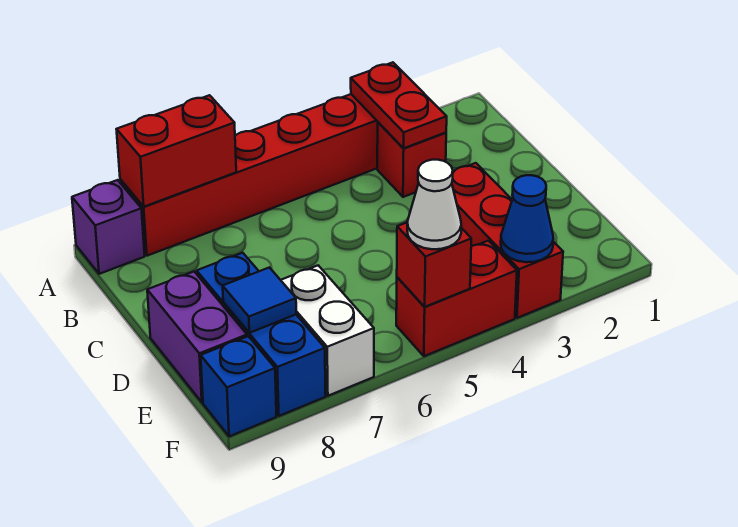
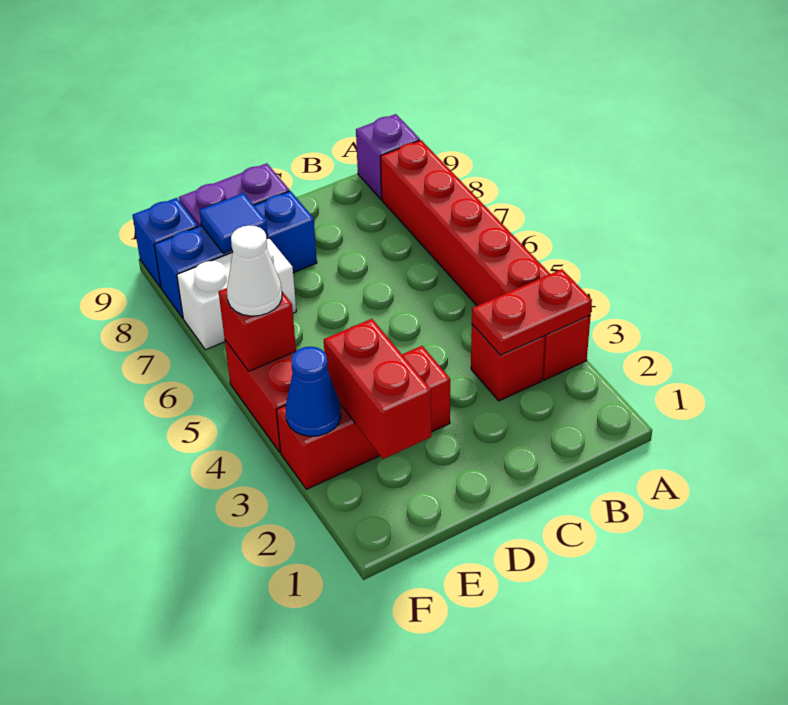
red brick A7:A8 level 2 -> red brick E2:E3 level 2

